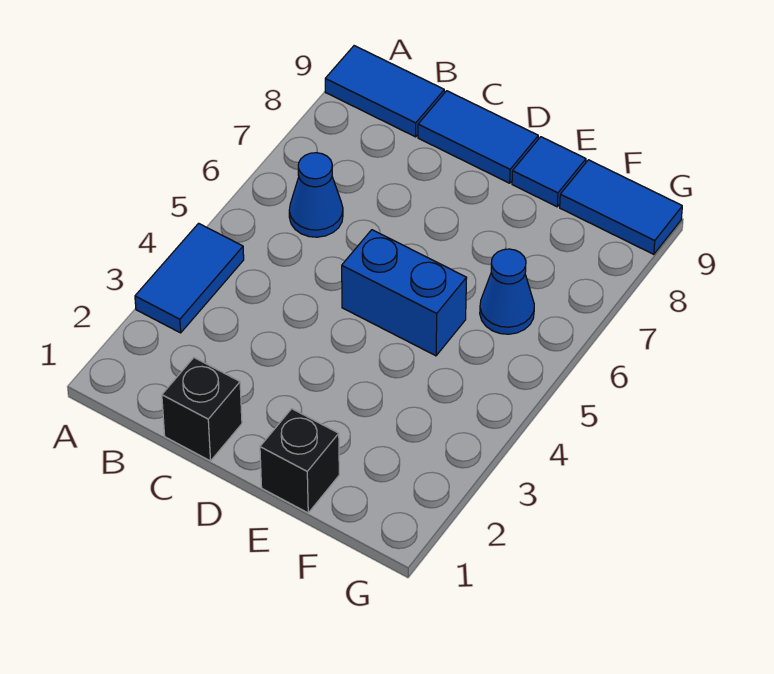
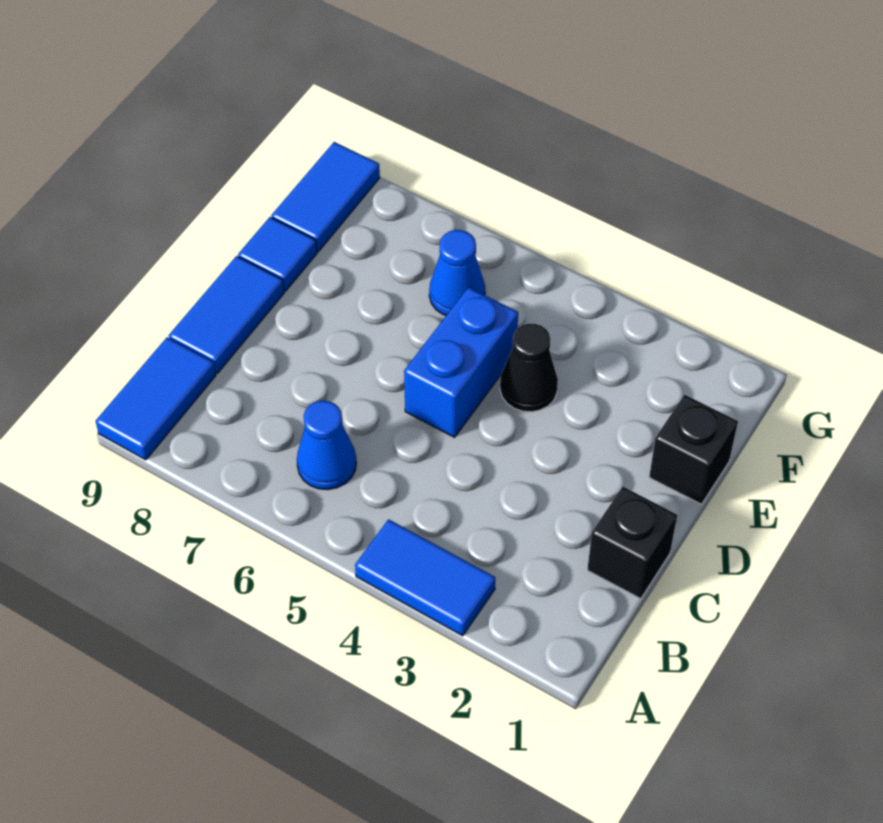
none -> black cone E4 level 1

